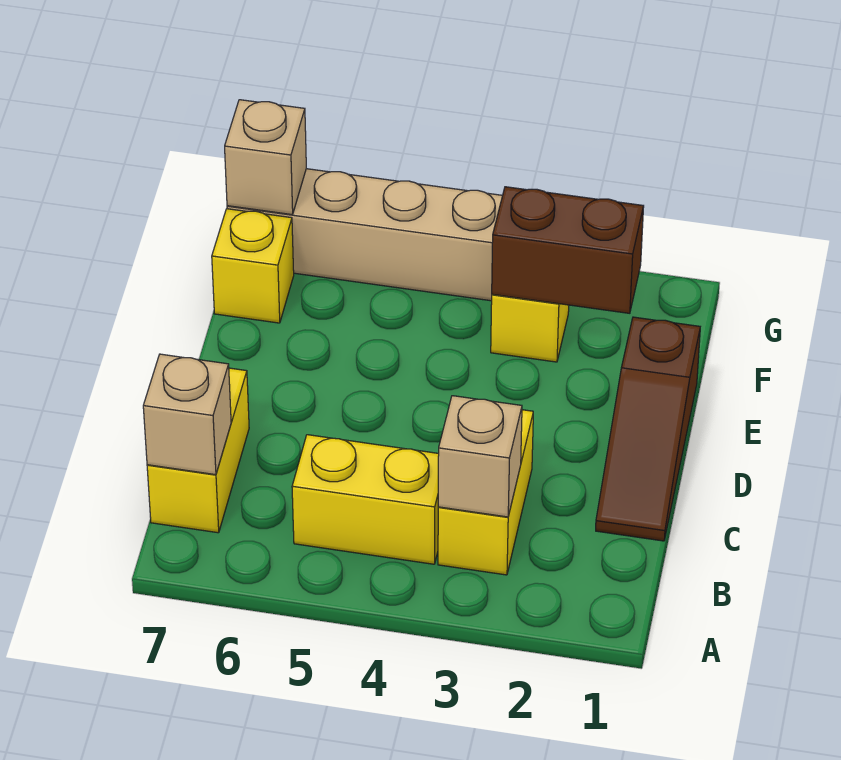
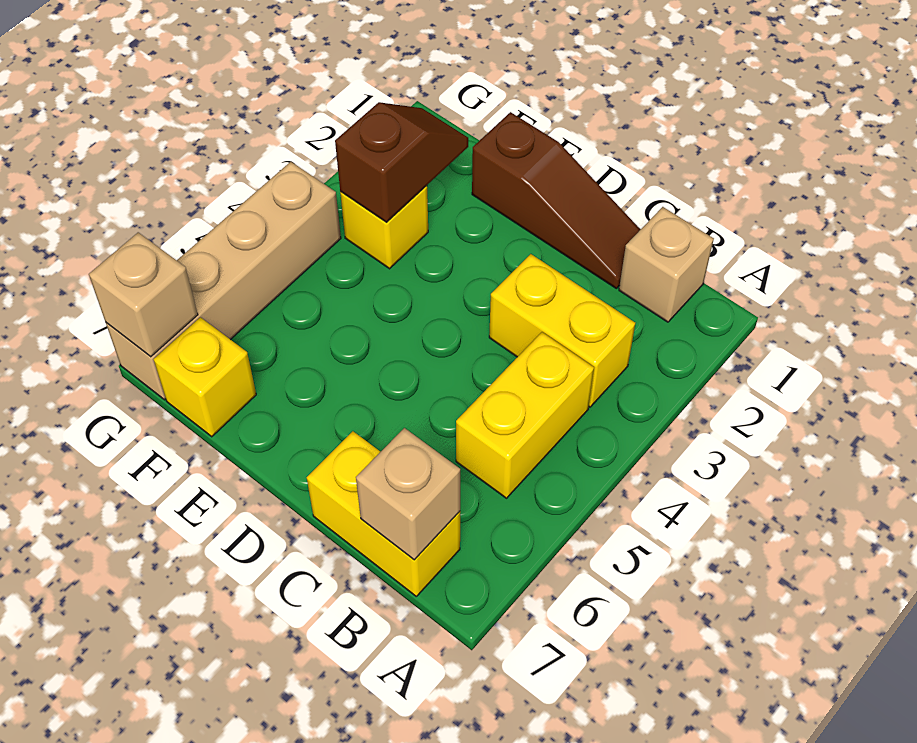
tan brick B3 level 2 -> tan brick B1 level 1
brown brick F2:F3 level 2 -> brown slope F2:F3 level 2 top 3

